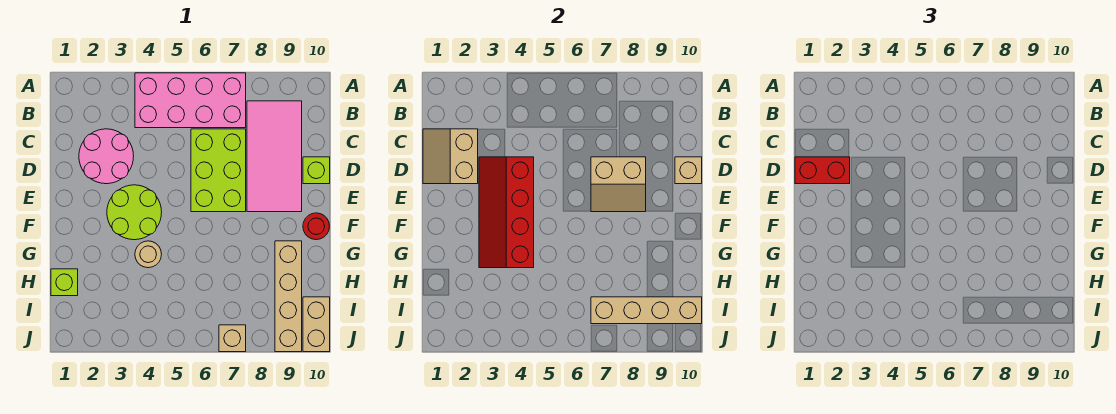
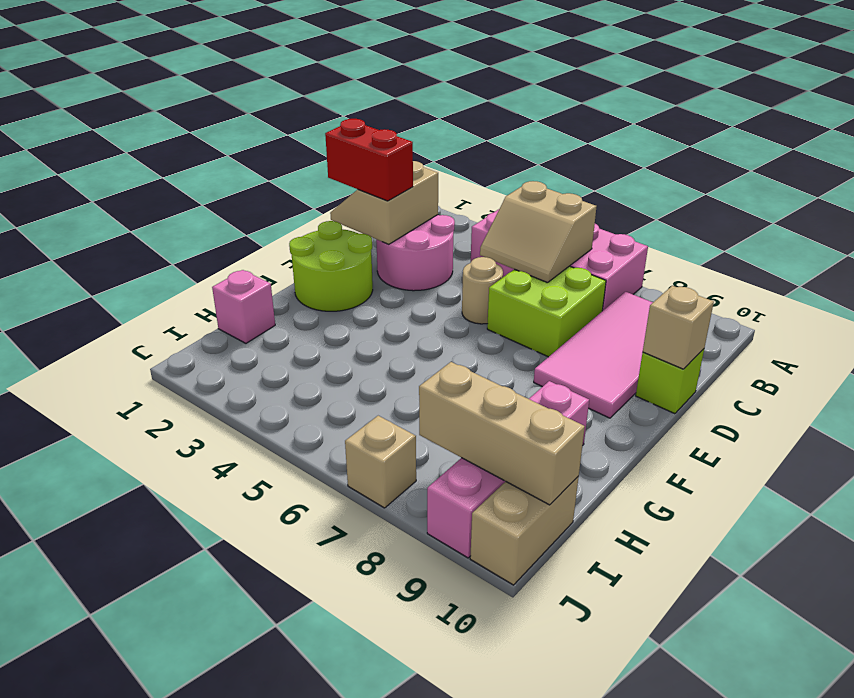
lime brick C6:E7 level 1 -> lime brick C6:D7 level 1
red slope D3:G4 level 2 top 4 -> none
tan slope D7:E8 level 2 top D -> tan slope B5:C6 level 2 top B
lime round brick E3:F4 level 1 -> lime round brick E1:F2 level 1
red round brick F10 level 1 -> none
tan round brick G4 level 1 -> tan round brick D5 level 1
tan brick G9:J9 level 1 -> pink brick G9:J9 level 1
lime brick H1 level 1 -> pink brick H1 level 1
tan brick I7:I10 level 2 -> tan brick I8:I10 level 2

